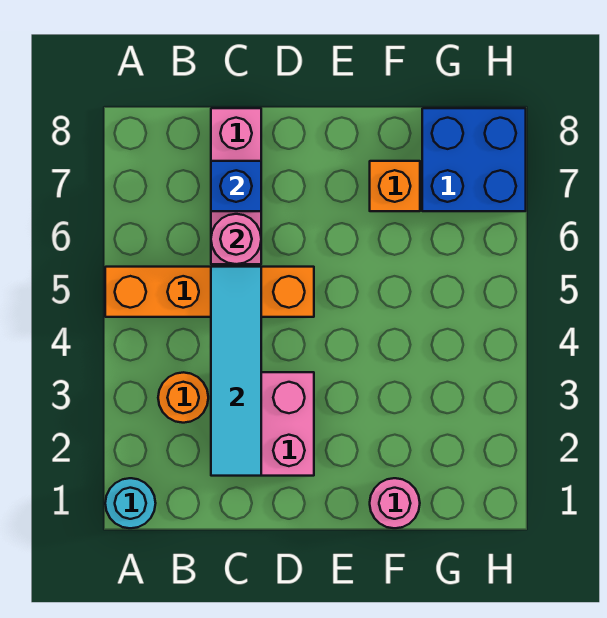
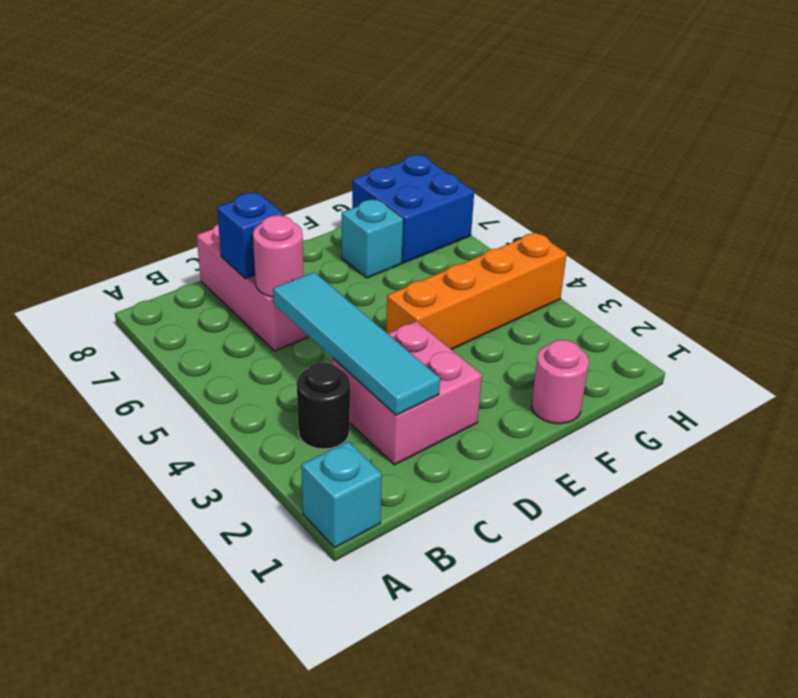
cyan round brick A1 level 1 -> cyan brick A1 level 1
orange brick A5:D5 level 1 -> orange brick E4:H4 level 1
orange round brick B3 level 1 -> black round brick B3 level 1
orange brick F7 level 1 -> cyan brick F7 level 1

